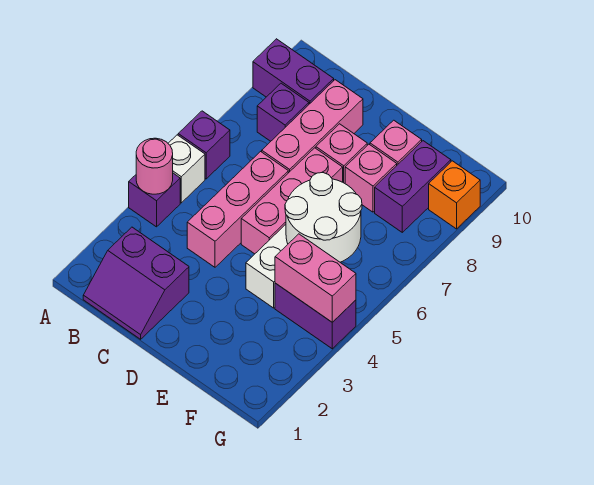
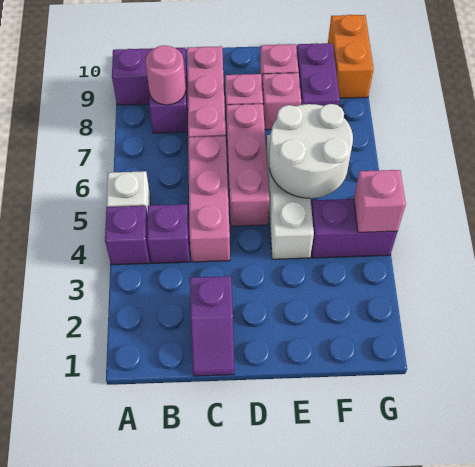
pink round brick A4 level 2 -> pink round brick B8 level 2
purple brick A6 level 1 -> purple brick B4 level 1
purple slope B1:C2 level 1 top 2 -> purple slope C1:C2 level 1 top 2
pink brick F4:G4 level 2 -> pink brick G4 level 2
orange brick G9 level 1 -> orange brick G9:G10 level 1

